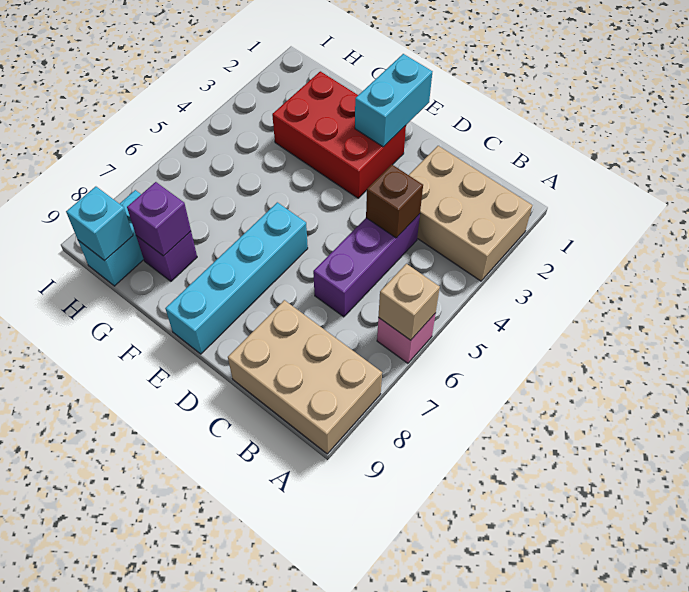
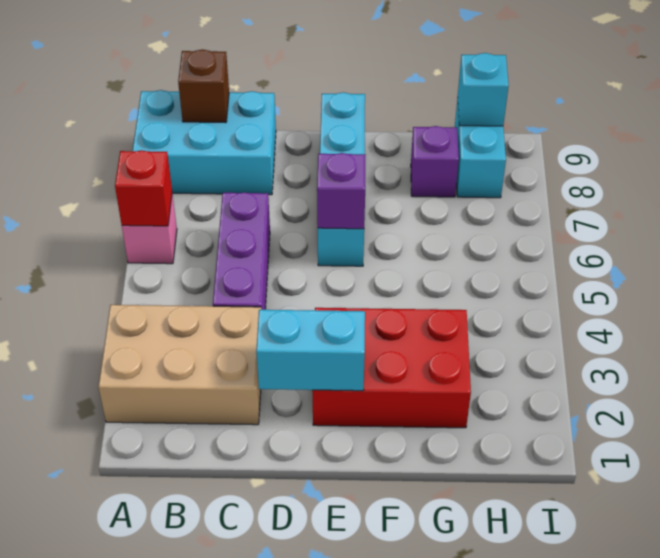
tan brick A6 level 2 -> red brick A6 level 2
tan brick A8:C9 level 1 -> cyan brick A8:C9 level 1
brown brick C4 level 2 -> brown brick B9 level 2
cyan brick E1:E2 level 2 -> cyan brick D2:E2 level 2
purple brick G8 level 2 -> purple brick E6 level 2

